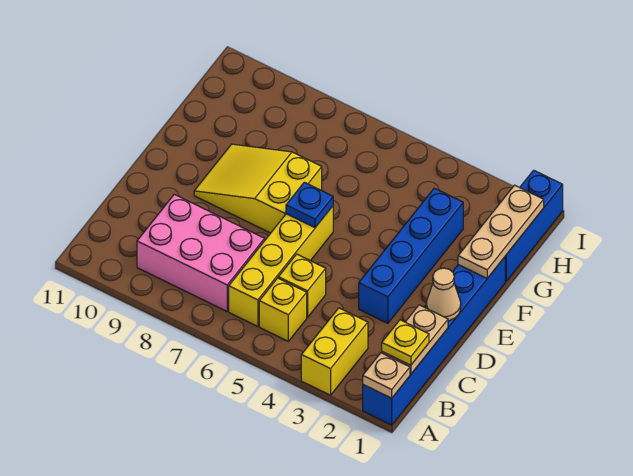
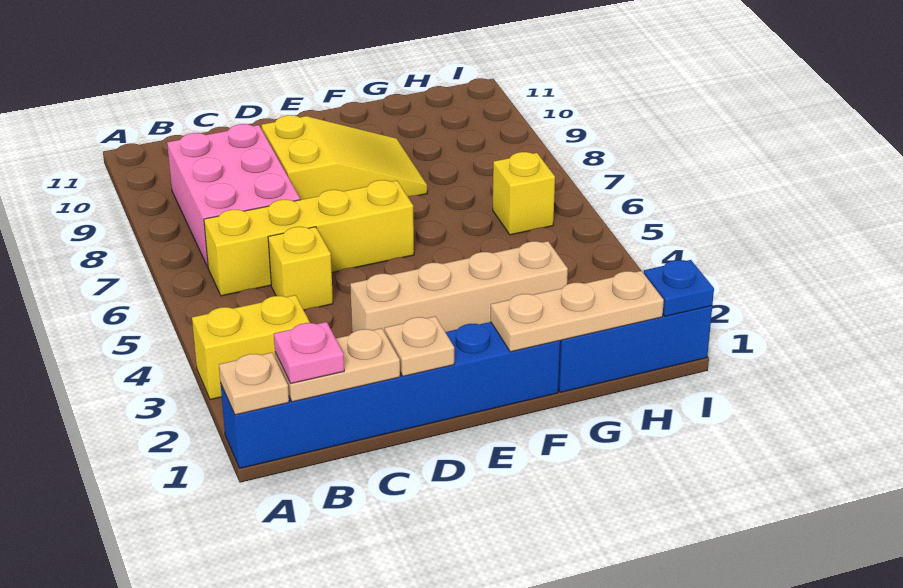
yellow plate B1 level 3 -> pink plate B1 level 3
yellow brick B5 level 1 -> yellow brick H6 level 1
tan cone D1 level 2 -> tan plate D1 level 2
blue brick D3:G3 level 1 -> tan brick D3:G3 level 1
blue plate E6 level 2 -> blue plate I1 level 2
yellow slope E7:F9 level 1 top 7 -> yellow slope D8:F9 level 1 top D

